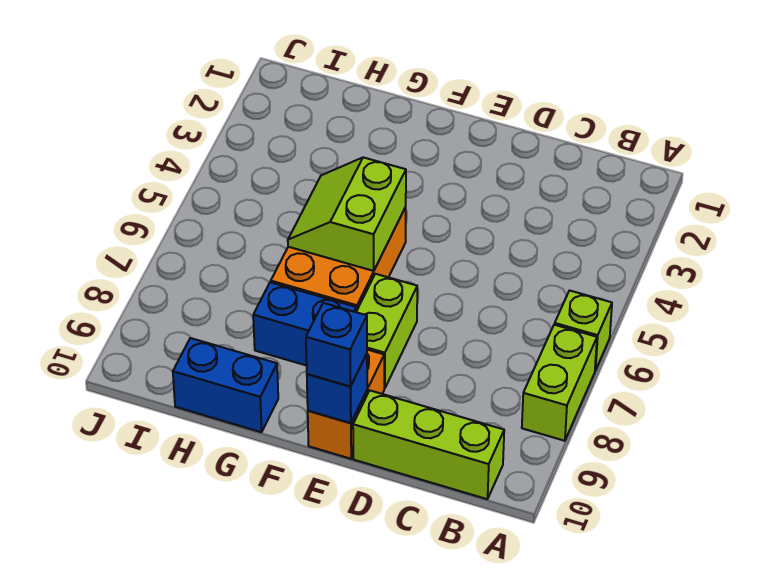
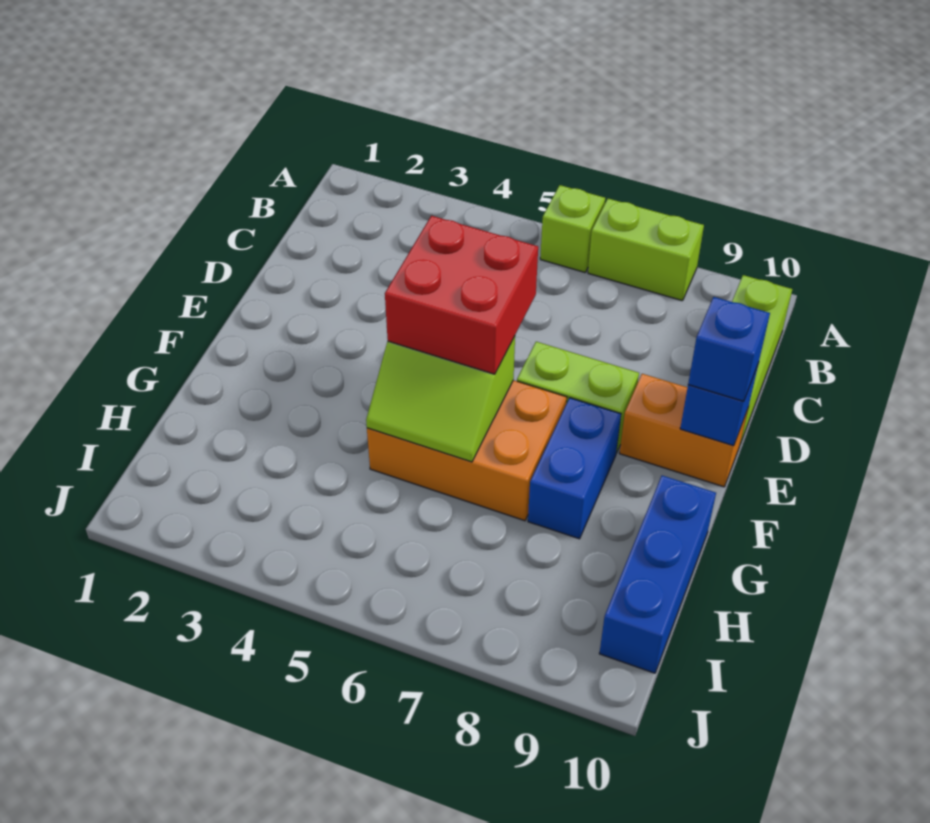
none -> red brick E5:F6 level 3
blue brick G10:H10 level 1 -> blue brick G10:I10 level 1

